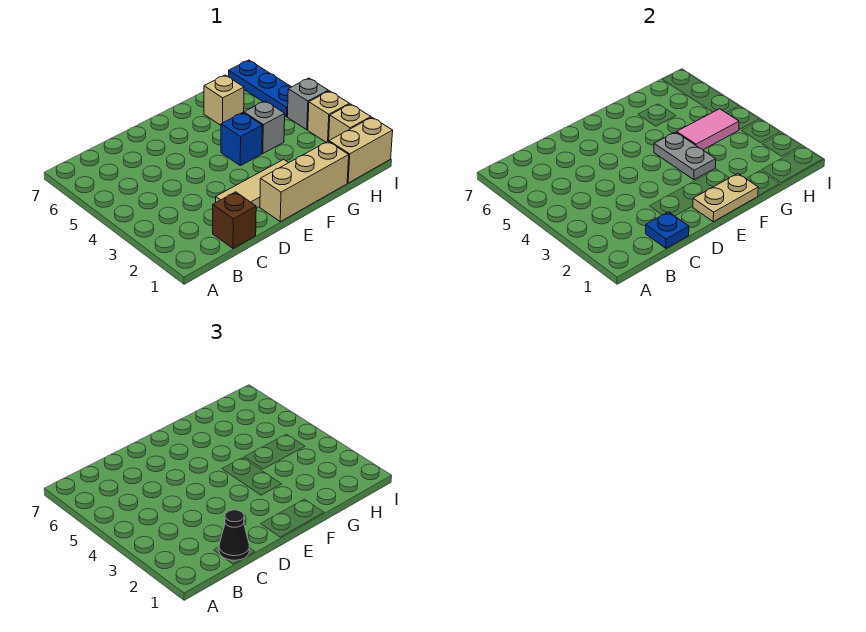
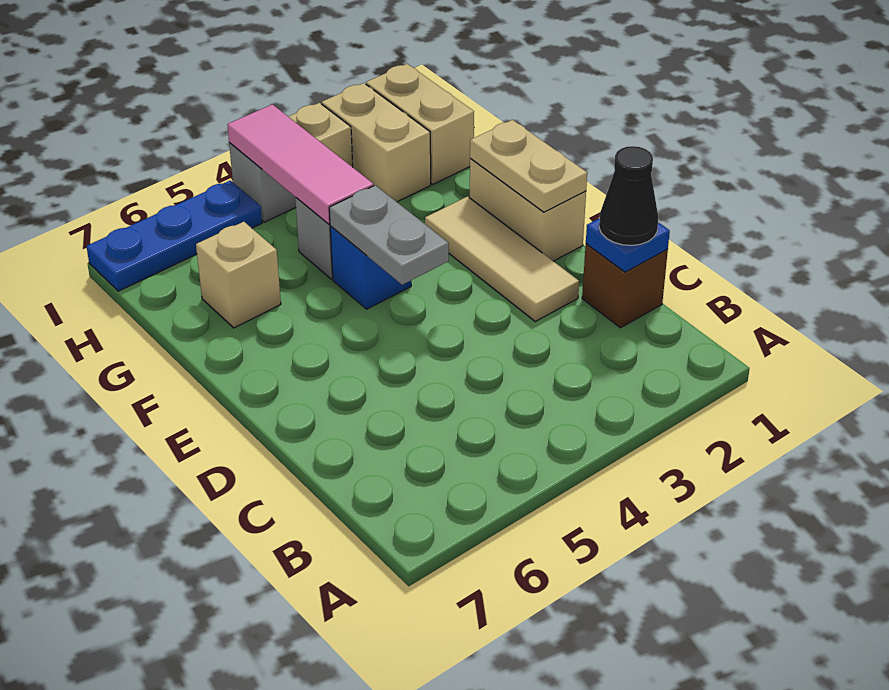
tan brick E1:G1 level 1 -> tan brick E1:F1 level 1
grey plate F3:F4 level 2 -> grey plate E4:F4 level 2
pink tile G4:H4 level 2 -> pink tile G4:I4 level 2
tan brick I2 level 1 -> tan brick H2:I2 level 1

